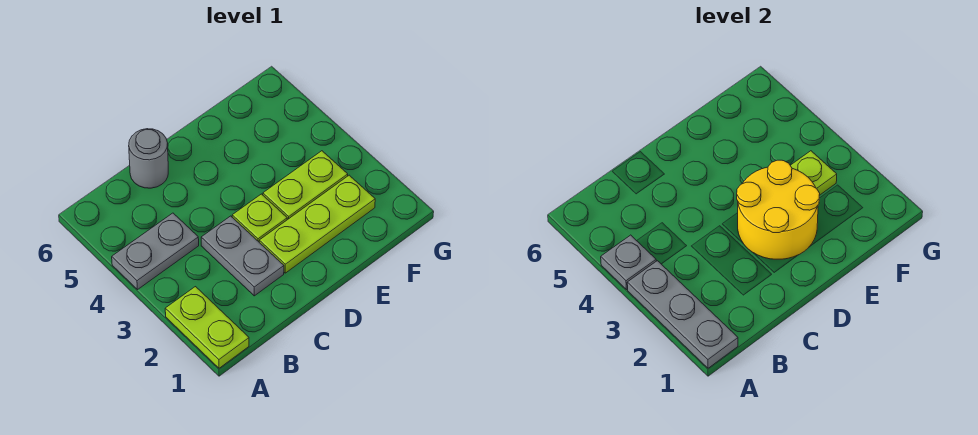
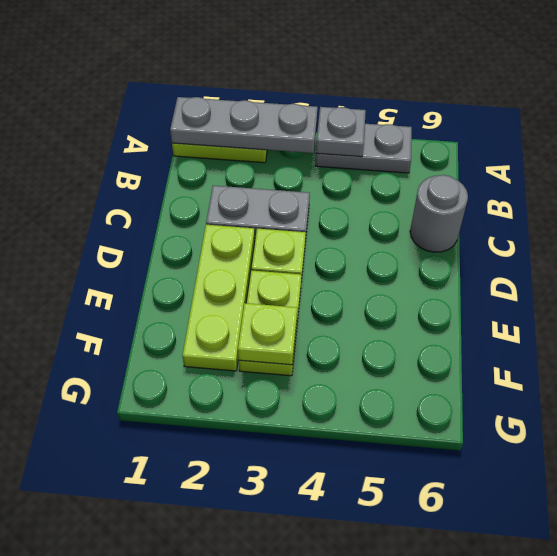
grey plate A4:B4 level 1 -> grey plate A4:A5 level 1
yellow round brick D2:E3 level 2 -> none

